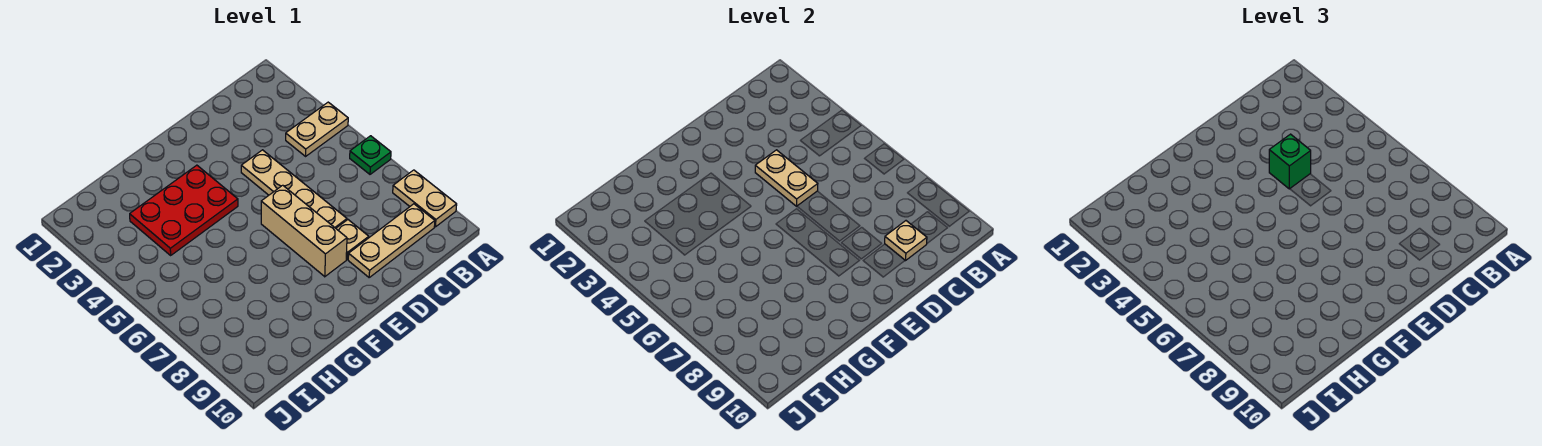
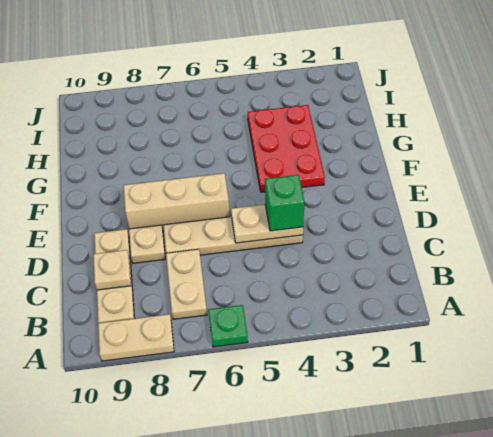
tan plate A4:B4 level 1 -> tan plate B7:C7 level 1

